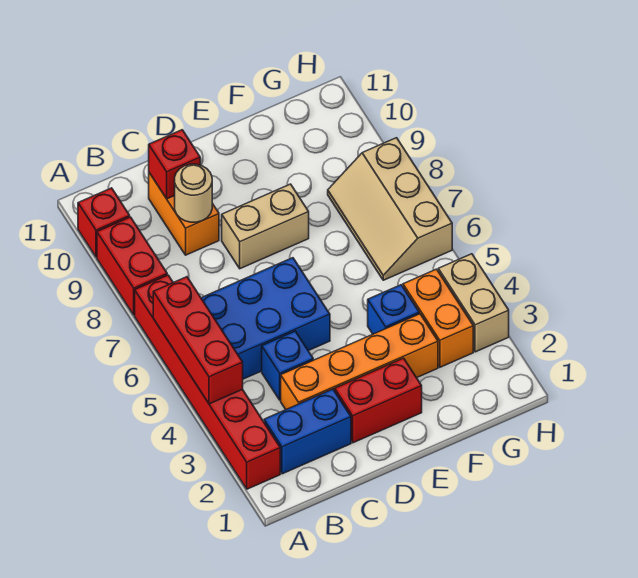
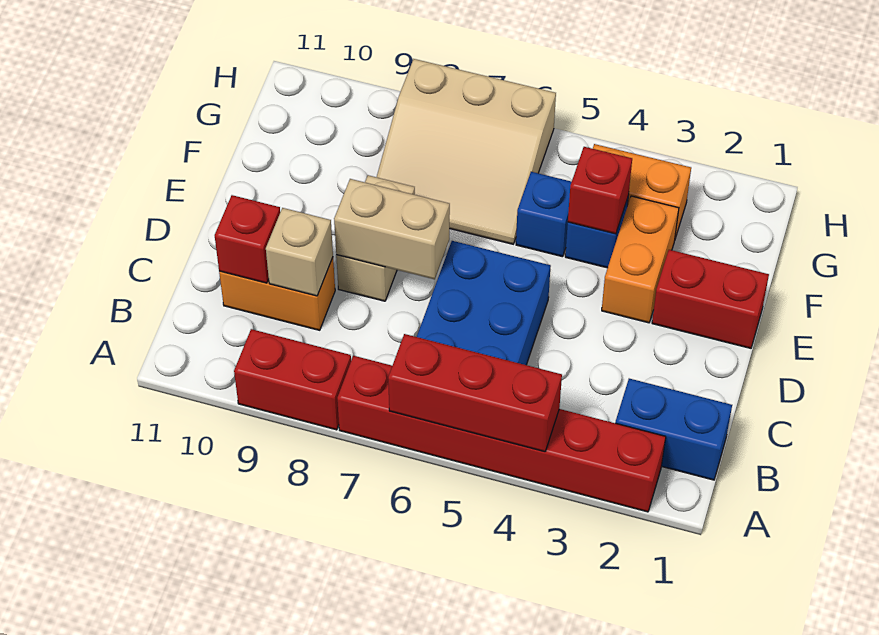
red brick A10 level 1 -> red brick F4 level 2
blue brick B2:C2 level 1 -> blue brick B1:B2 level 1
orange brick C3:F3 level 1 -> orange brick E3:F3 level 1
blue brick C4 level 1 -> blue brick F5 level 1
tan round brick C9 level 2 -> tan brick C9 level 2
red brick D2:E2 level 1 -> red brick E1:E2 level 1
tan slope G6:H8 level 1 top H -> tan slope F6:H8 level 1 top H
tan brick H3:H4 level 1 -> tan brick D7:D8 level 2

